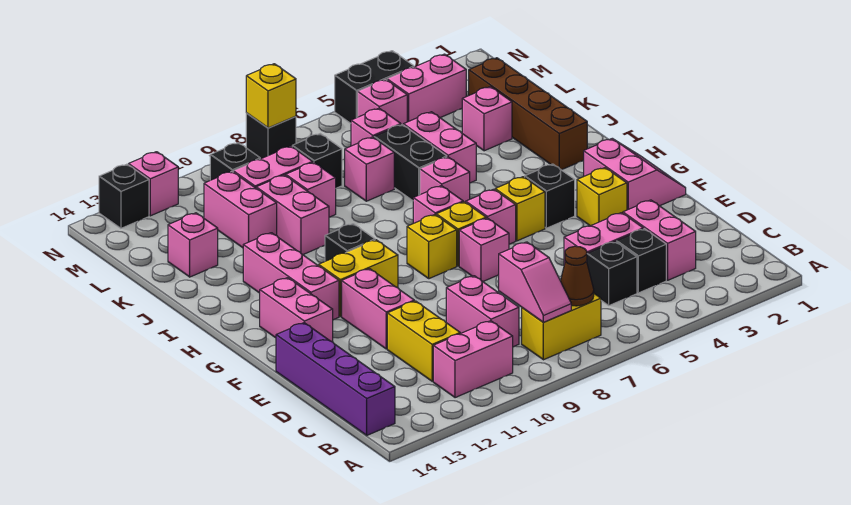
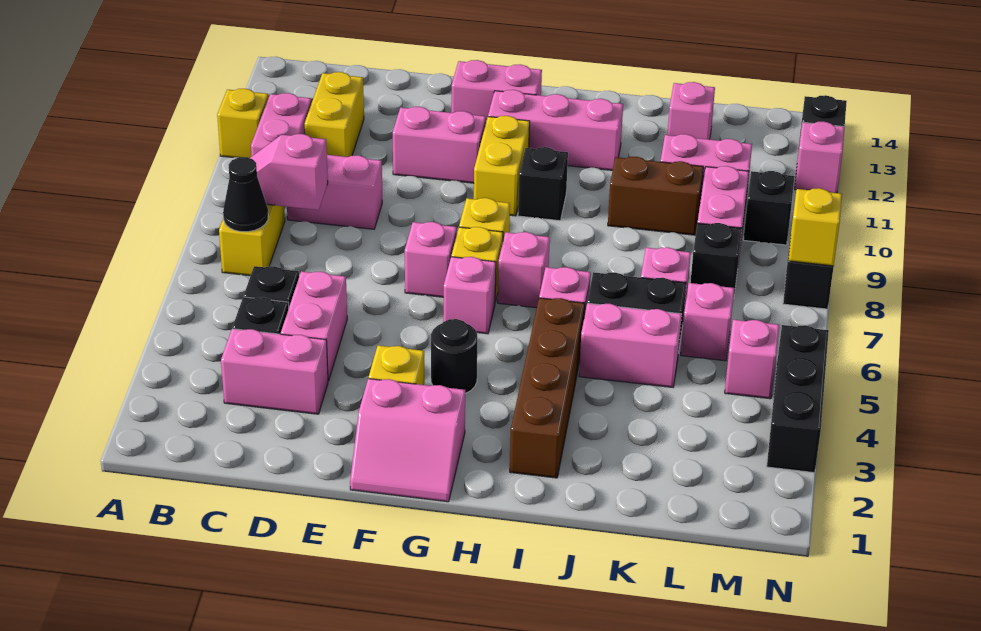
brown cone B7 level 2 -> black cone B7 level 2
purple brick B14:E14 level 1 -> none
yellow brick C11:D11 level 1 -> yellow brick C11:C12 level 1
black brick G4 level 1 -> black round brick G4 level 1
yellow brick G5 level 1 -> yellow brick A11 level 1
brown brick I2:L2 level 1 -> brown brick I2:I5 level 1
pink brick J10:K10 level 1 -> brown brick J10:K10 level 1
pink brick K3 level 1 -> none
pink brick K9 level 1 -> none
pink brick M3:M4 level 1 -> none
black brick N4:N5 level 1 -> black brick N3:N5 level 1

